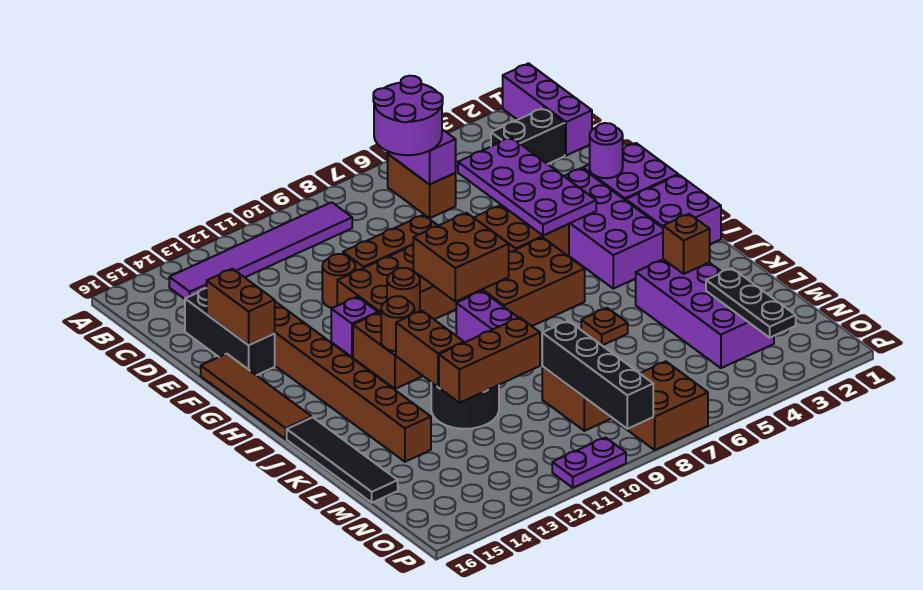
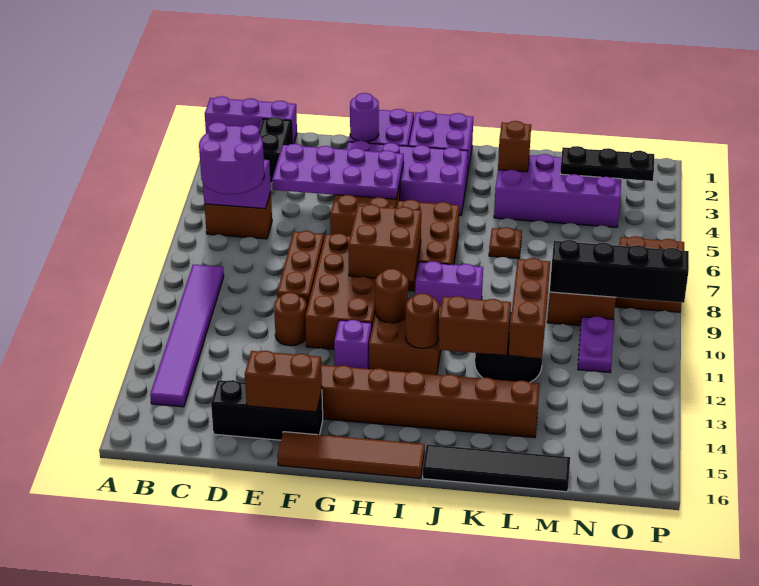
purple plate P10:P11 level 1 -> purple plate N10:N11 level 1

